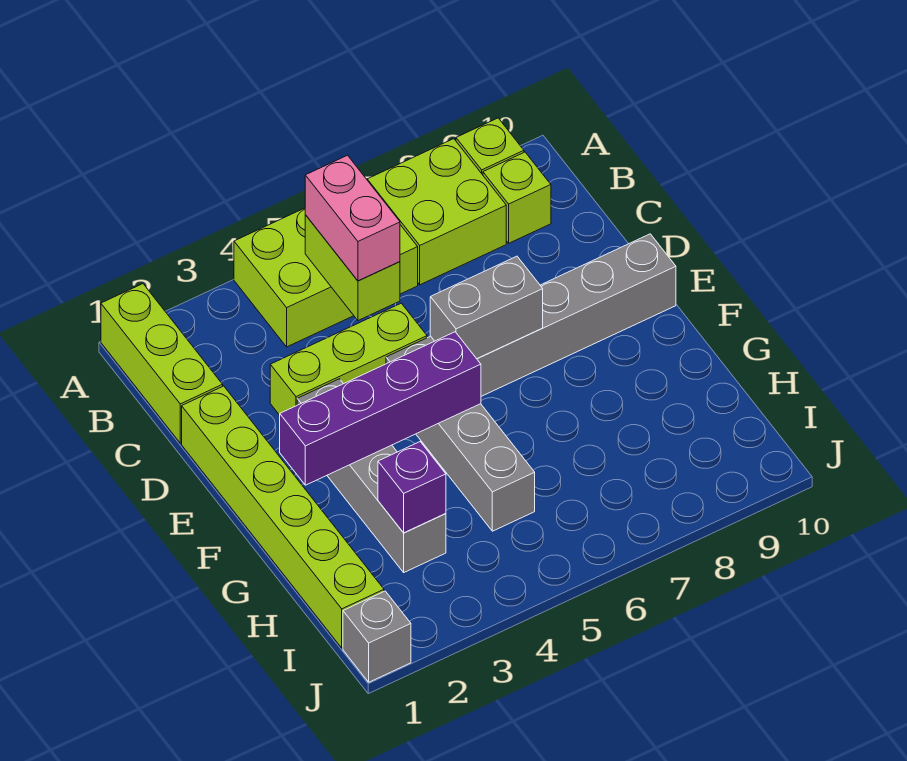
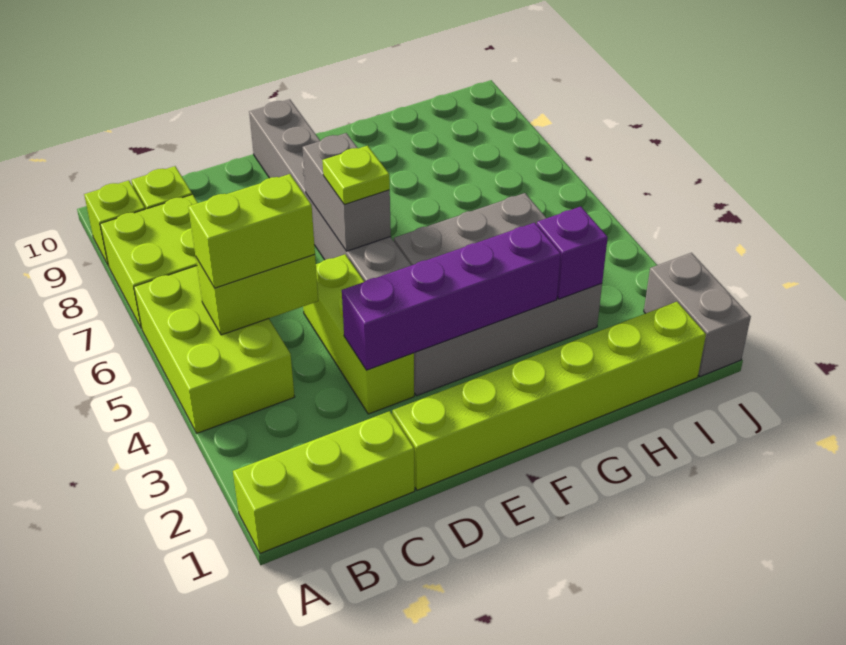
pink brick B5:C5 level 3 -> lime brick B5:C5 level 3
none -> lime plate E6 level 3
purple brick F2:F5 level 2 -> purple brick D3:G3 level 2
grey brick J1 level 1 -> grey brick J1:J2 level 1

